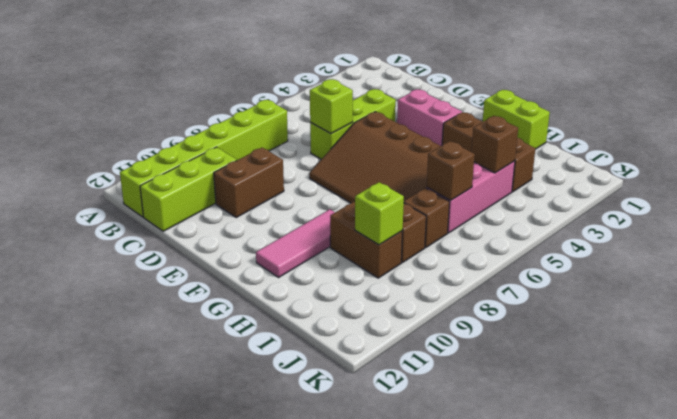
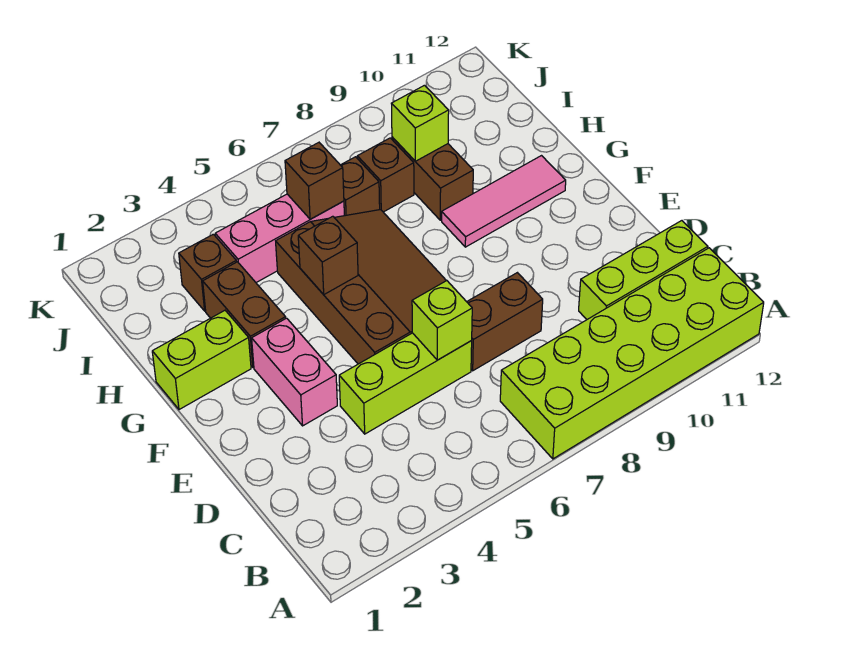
lime brick B7:B12 level 1 -> lime brick A7:B12 level 1
brown brick D9:D10 level 1 -> brown brick D7:D8 level 1
lime brick G1:H1 level 1 -> lime brick G1:G2 level 1
brown brick I4 level 2 -> brown brick G5 level 2

